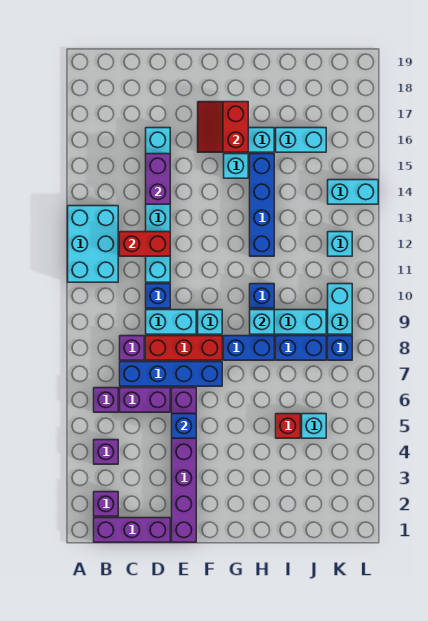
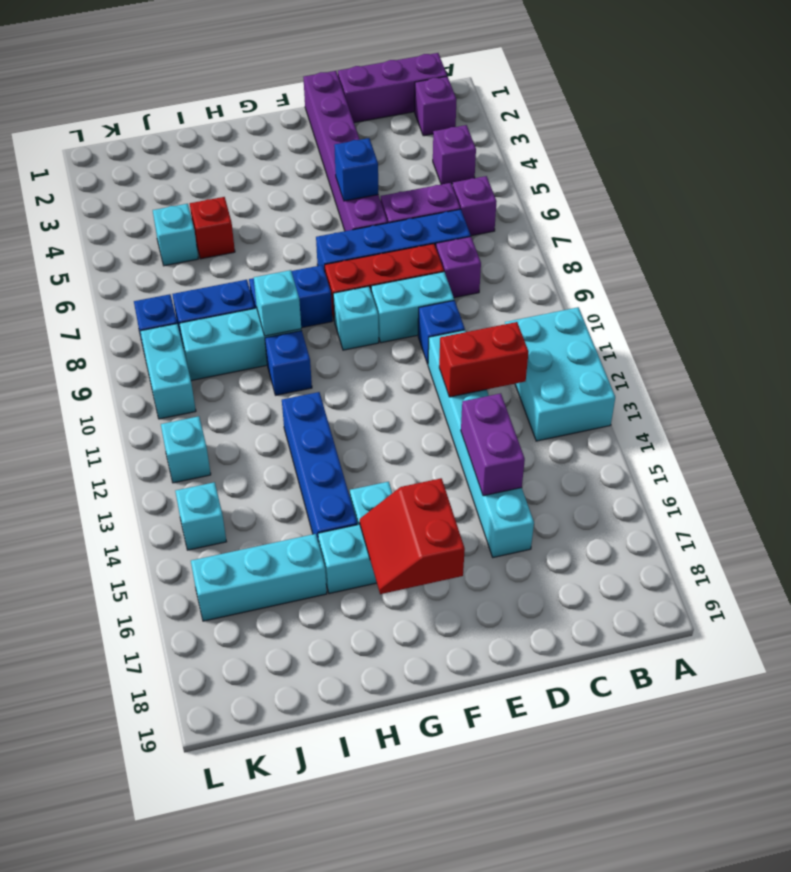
red slope F16:G17 level 2 top G -> red slope F16:G17 level 2 top F
cyan brick I16:J16 level 1 -> cyan brick I16:K16 level 1
cyan brick K14:L14 level 1 -> cyan brick K14 level 1

